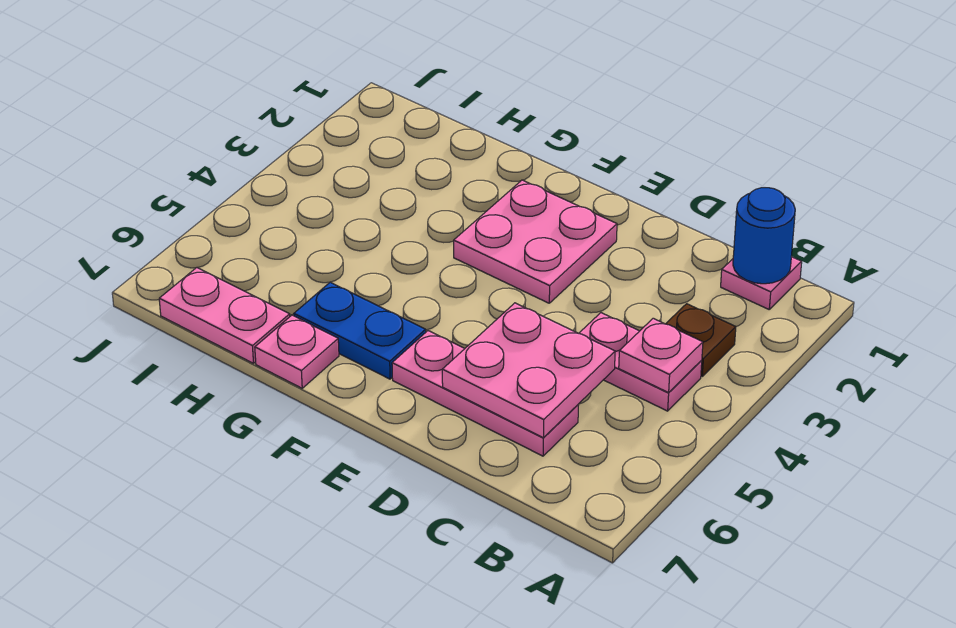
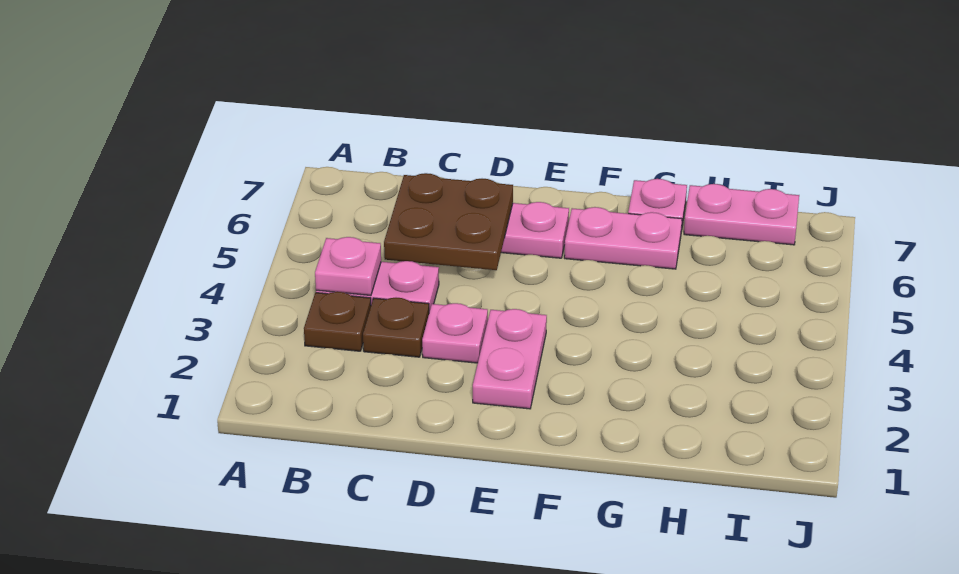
pink plate B1 level 1 -> pink plate D3 level 1
blue round brick B1 level 2 -> none
none -> brown plate C3 level 1
pink plate C5:D6 level 2 -> brown plate C5:D6 level 2
pink plate E2:F3 level 1 -> pink plate E2:E3 level 1
blue plate F6:G6 level 1 -> pink plate F6:G6 level 1

